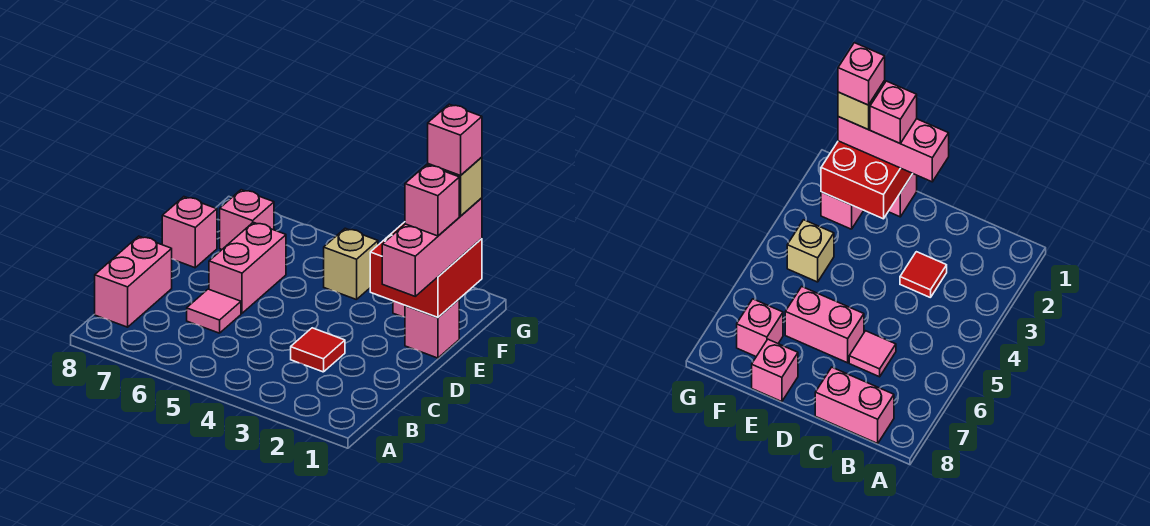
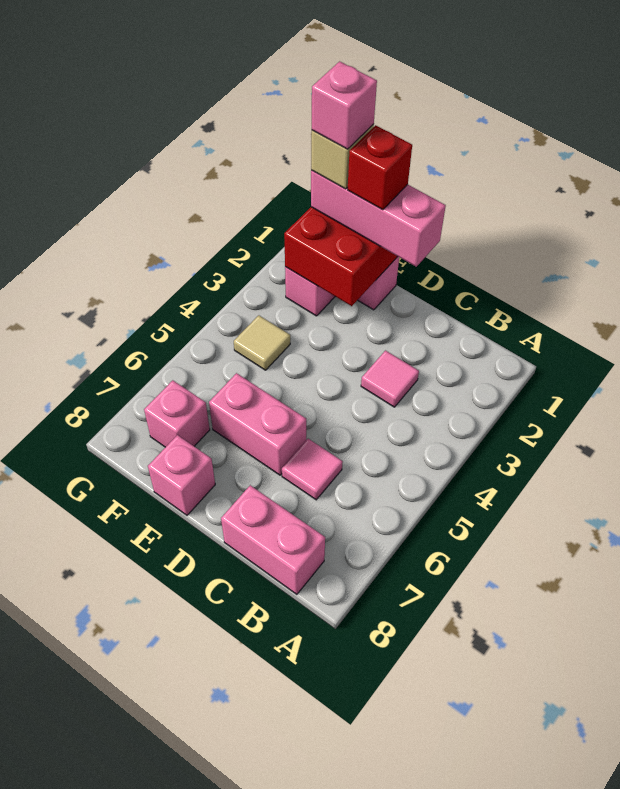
red tile C3 level 1 -> pink tile C3 level 1
pink brick E1 level 4 -> red brick E1 level 4
tan brick F4 level 1 -> tan tile F4 level 1

